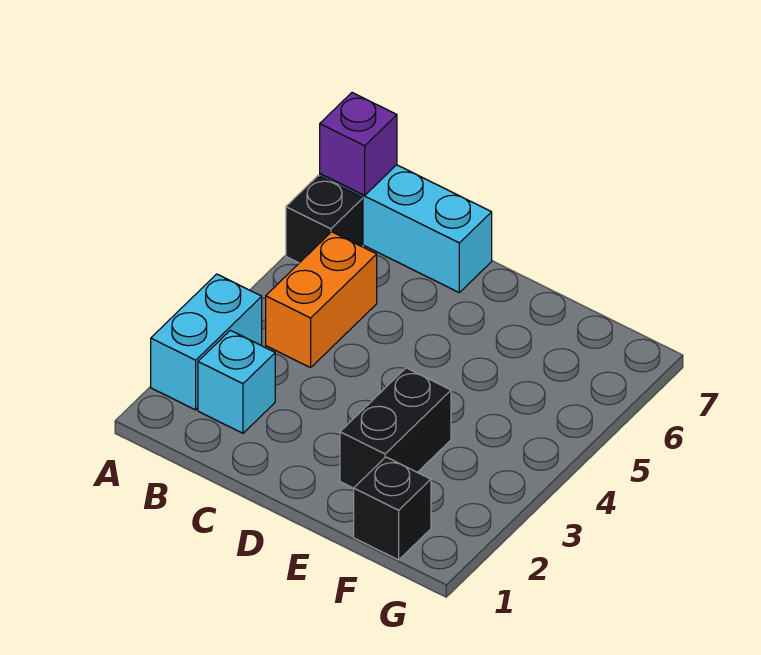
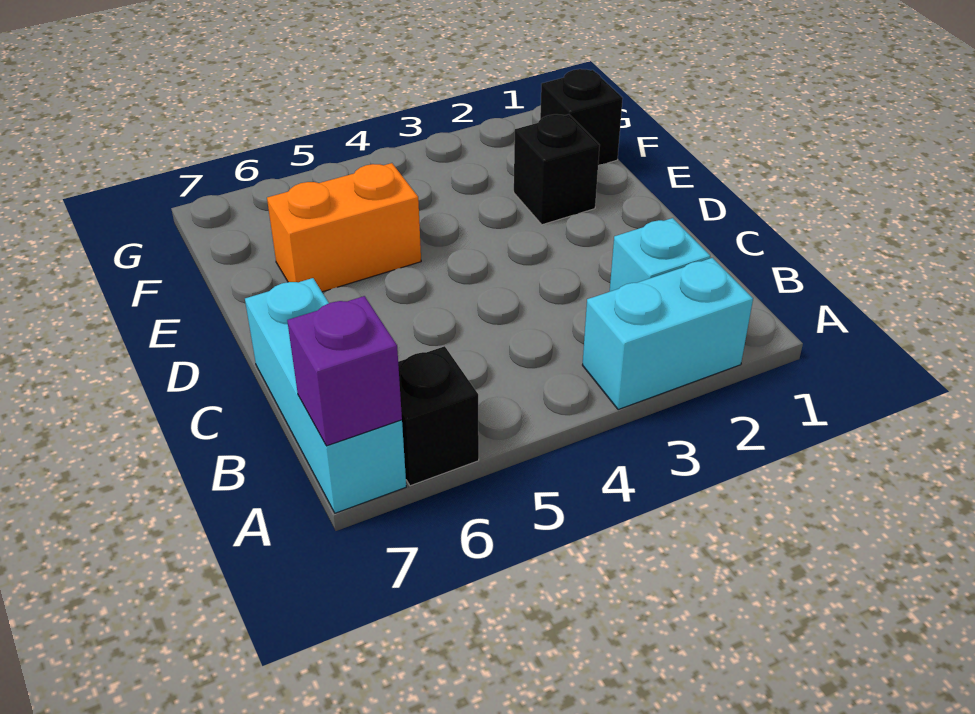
orange brick B4:B5 level 1 -> orange brick E5:E6 level 1
black brick E2:E3 level 1 -> black brick E2 level 1

